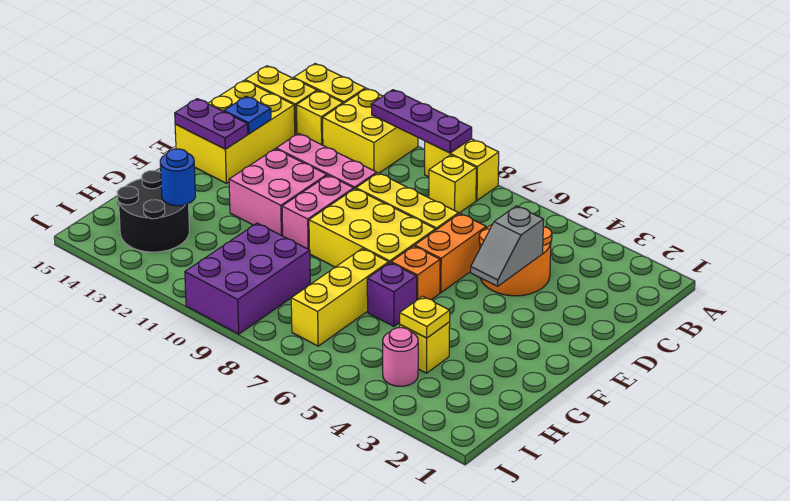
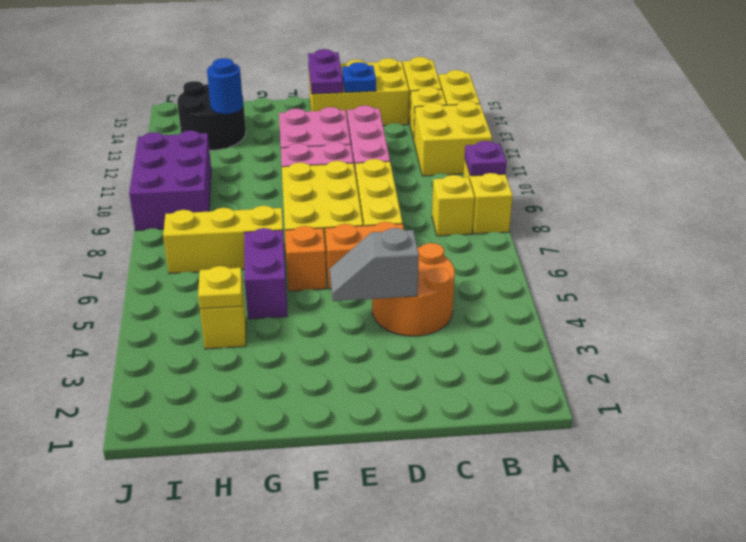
purple plate A9:A11 level 2 -> purple plate A9 level 2
purple brick G6 level 1 -> purple brick G5:G6 level 1
purple brick H9:J10 level 1 -> purple brick I9:J11 level 1
pink round brick I4 level 1 -> none

